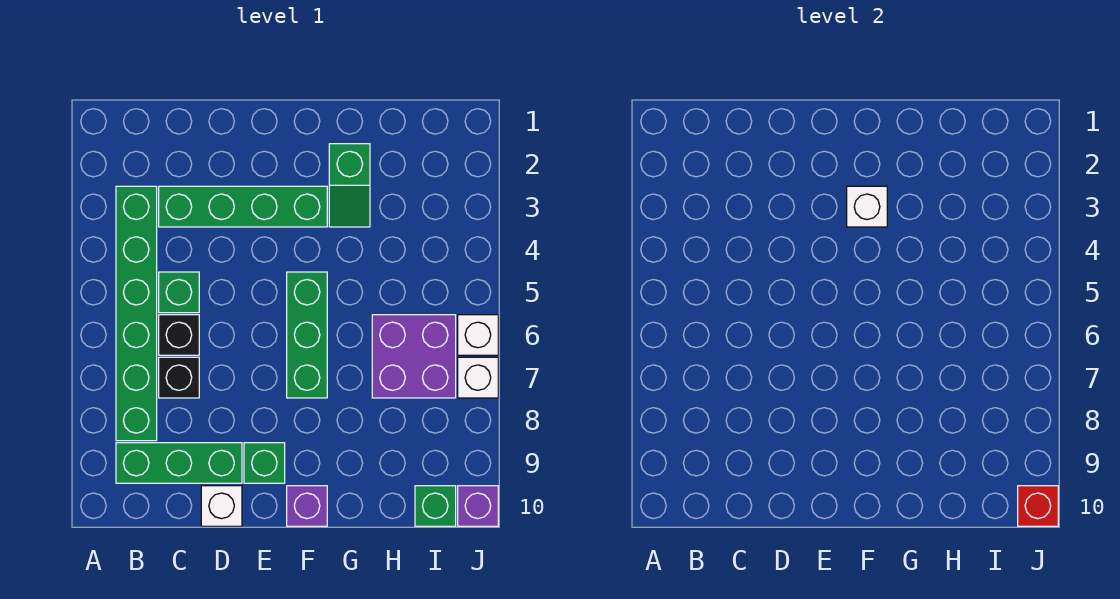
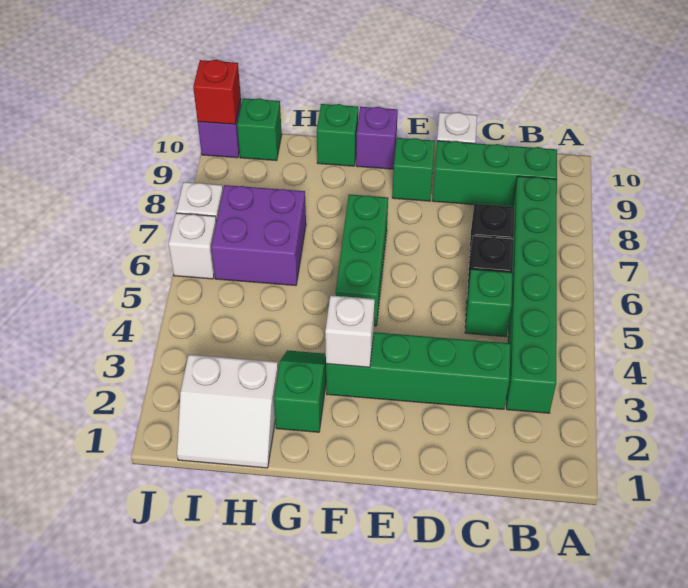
none -> green brick G10 level 1
none -> white slope H1:I2 level 1 top 2

